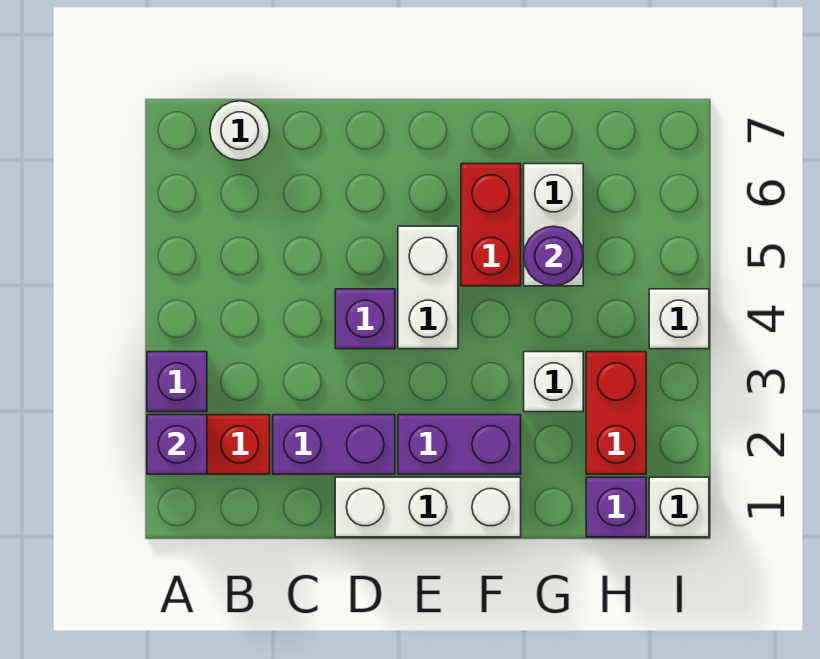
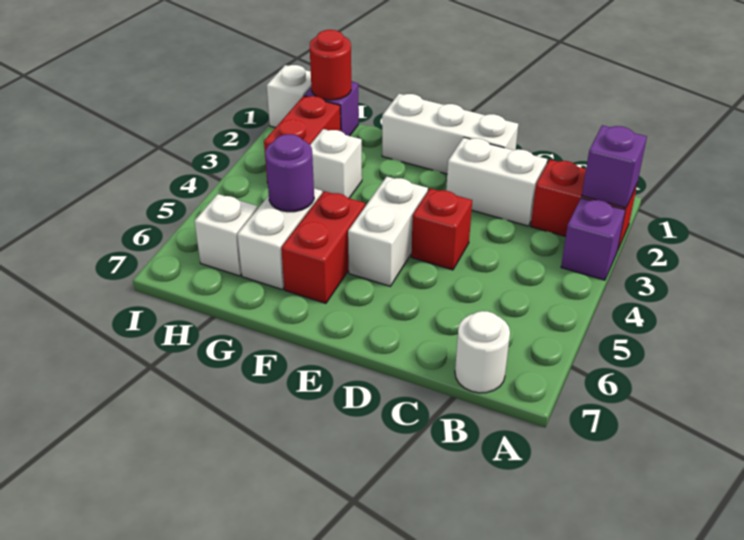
purple brick C2:D2 level 1 -> white brick C2:D2 level 1
purple brick D4 level 1 -> red brick D4 level 1
purple brick E2:F2 level 1 -> none
none -> red round brick H1 level 2
white brick I4 level 1 -> white brick H6 level 1

